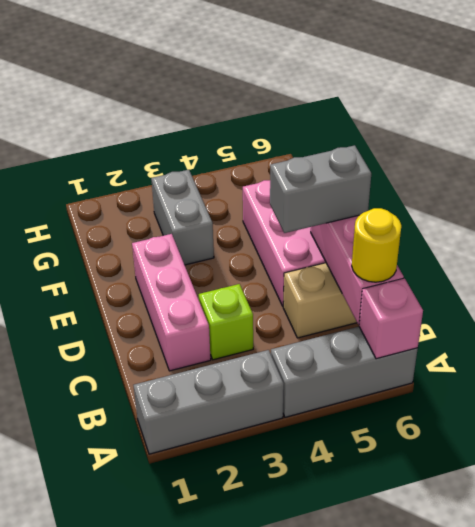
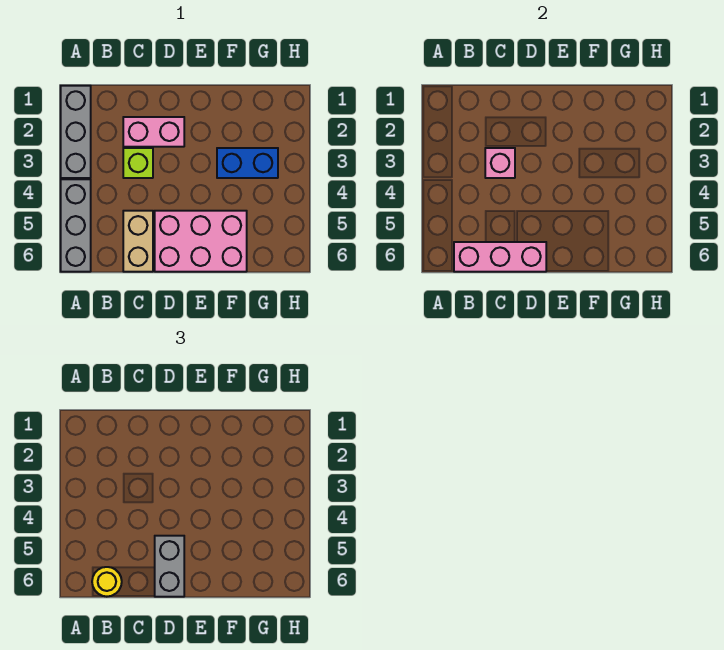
pink brick A6 level 2 -> pink brick C3 level 2
pink brick C2:E2 level 1 -> pink brick C2:D2 level 1
grey brick F3:G3 level 1 -> blue brick F3:G3 level 1

